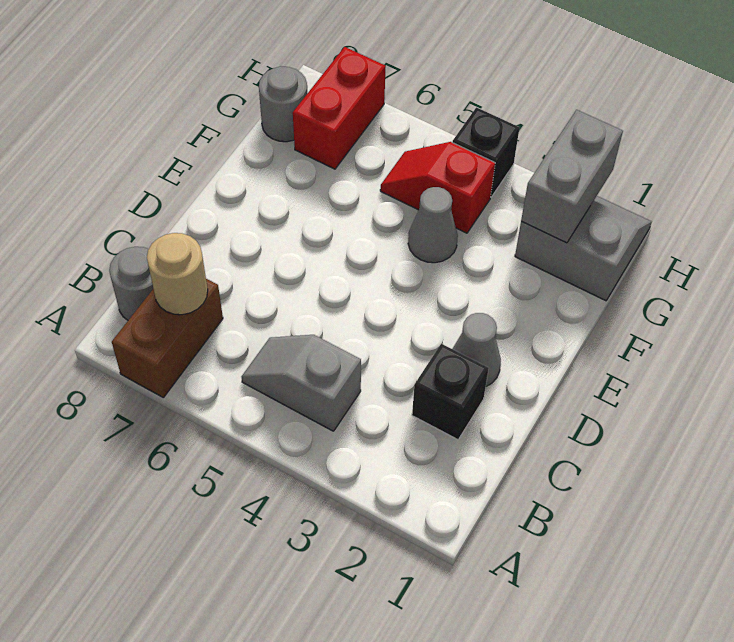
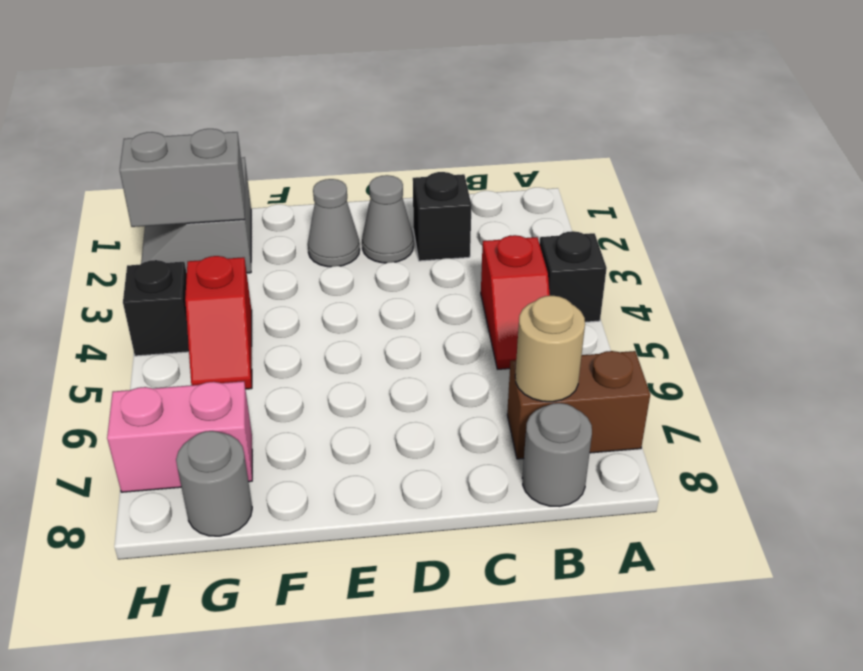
none -> black brick A4 level 1
grey slope B4:B5 level 1 top 4 -> red slope B4:B5 level 1 top 4
grey cone F4 level 1 -> grey cone E2 level 1
red brick G7:H7 level 1 -> pink brick G7:H7 level 1

